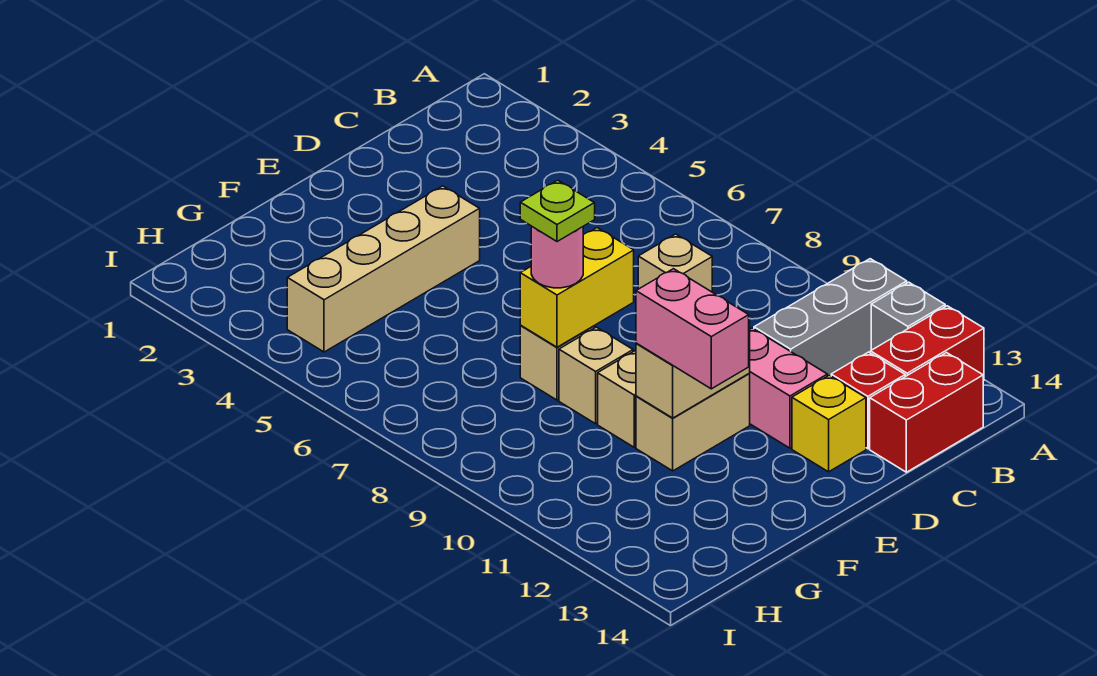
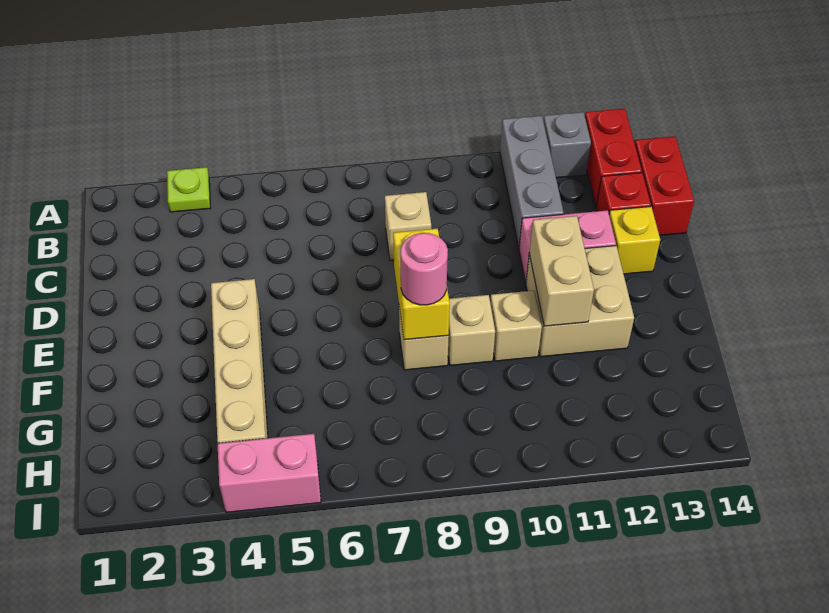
tan brick E11:F11 level 1 -> tan brick E11:F12 level 1
lime plate F8 level 4 -> lime plate A3 level 1
pink brick F11:F12 level 3 -> pink brick I4:I5 level 1

